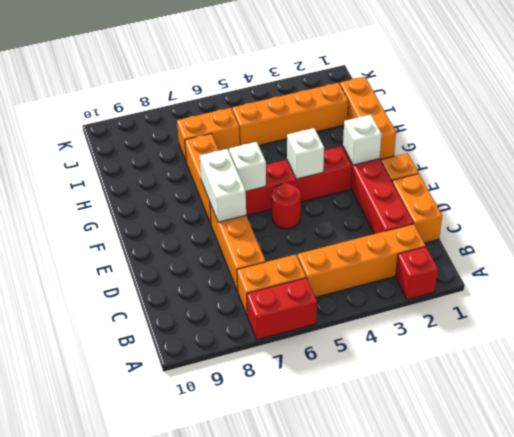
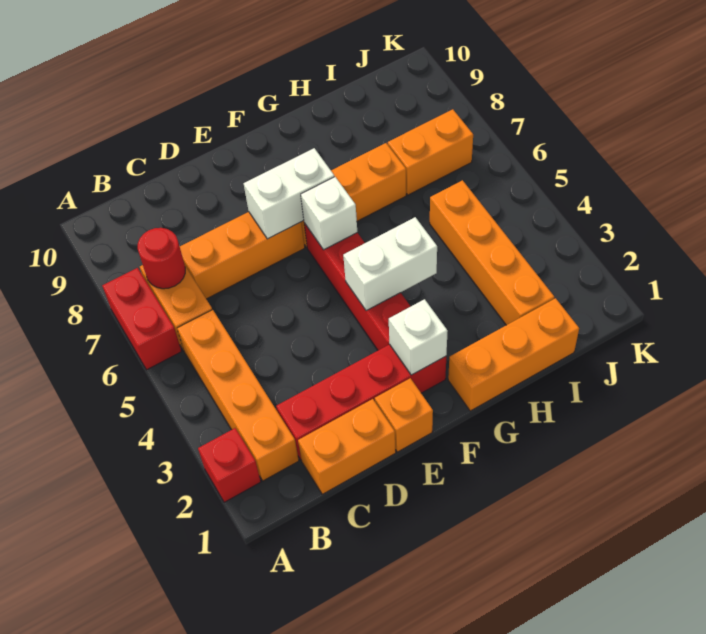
red round brick E5 level 1 -> red round brick B7 level 2
white brick F4 level 2 -> white brick F4:G4 level 2
orange brick I6:I7 level 1 -> orange brick I7:J7 level 1

